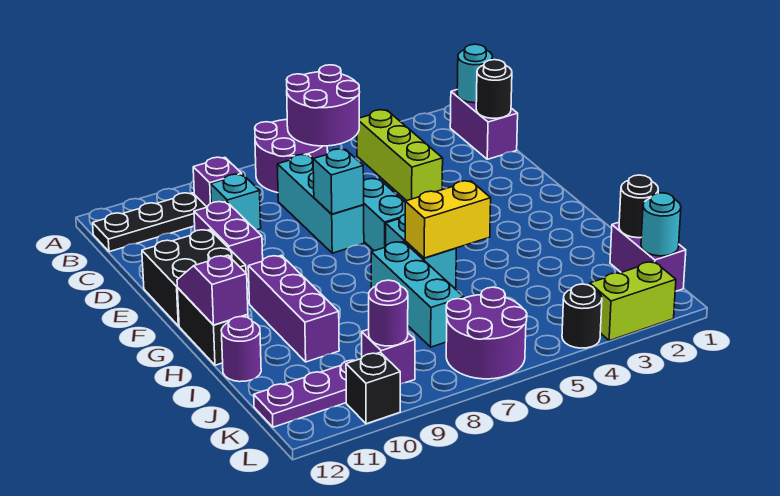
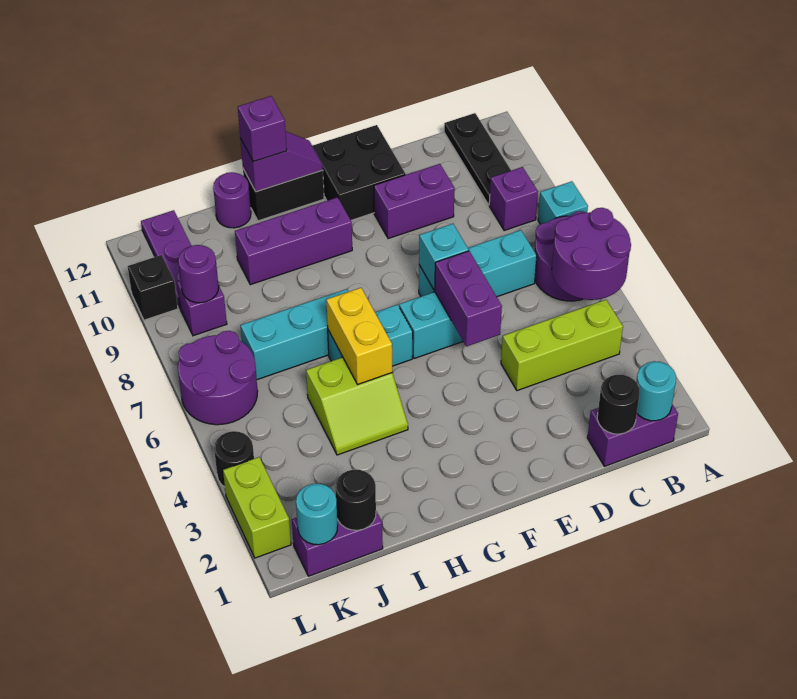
cyan brick C9 level 1 -> cyan brick A8 level 1
none -> purple brick E5:E6 level 2
none -> lime slope H4:I5 level 1 top 5
none -> purple brick H12 level 3

